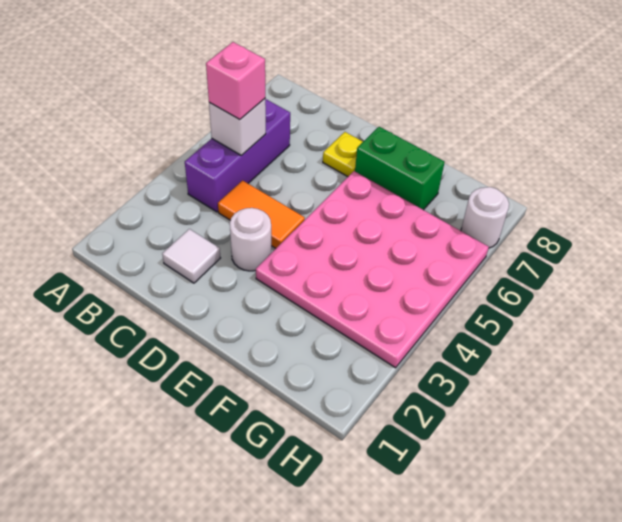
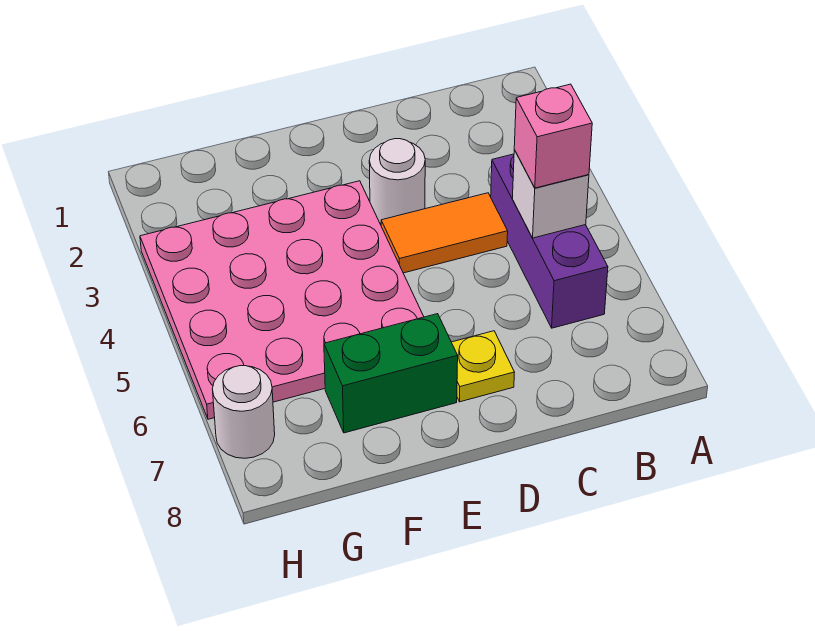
white tile C2 level 1 -> none

